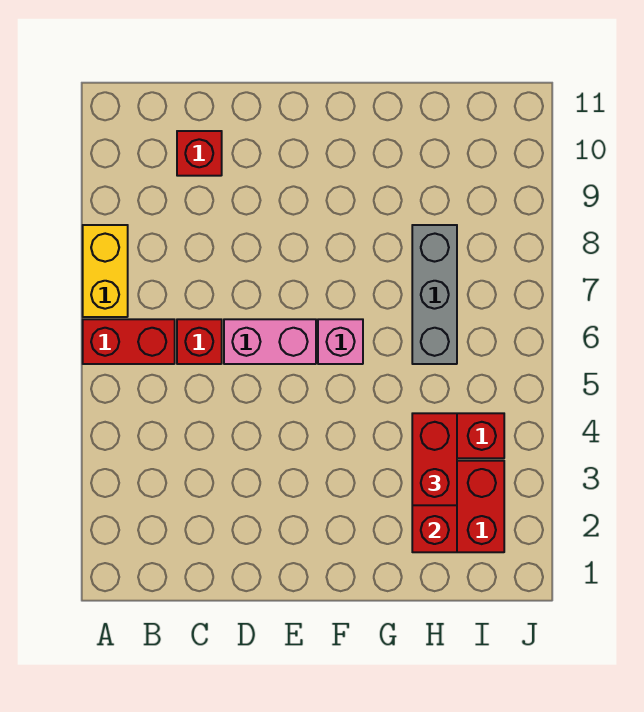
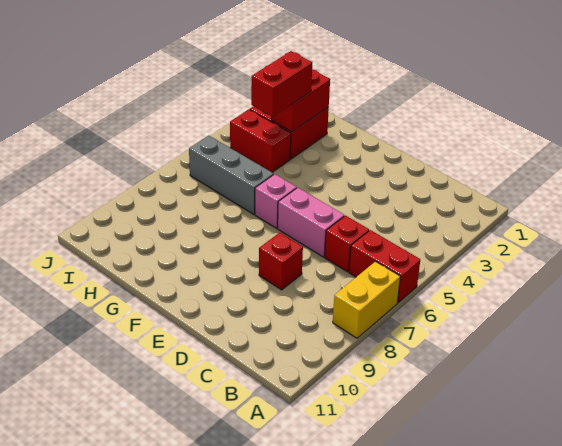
red brick C10 level 1 -> red brick D8 level 1
grey brick H6:H8 level 1 -> grey brick G6:I6 level 1

